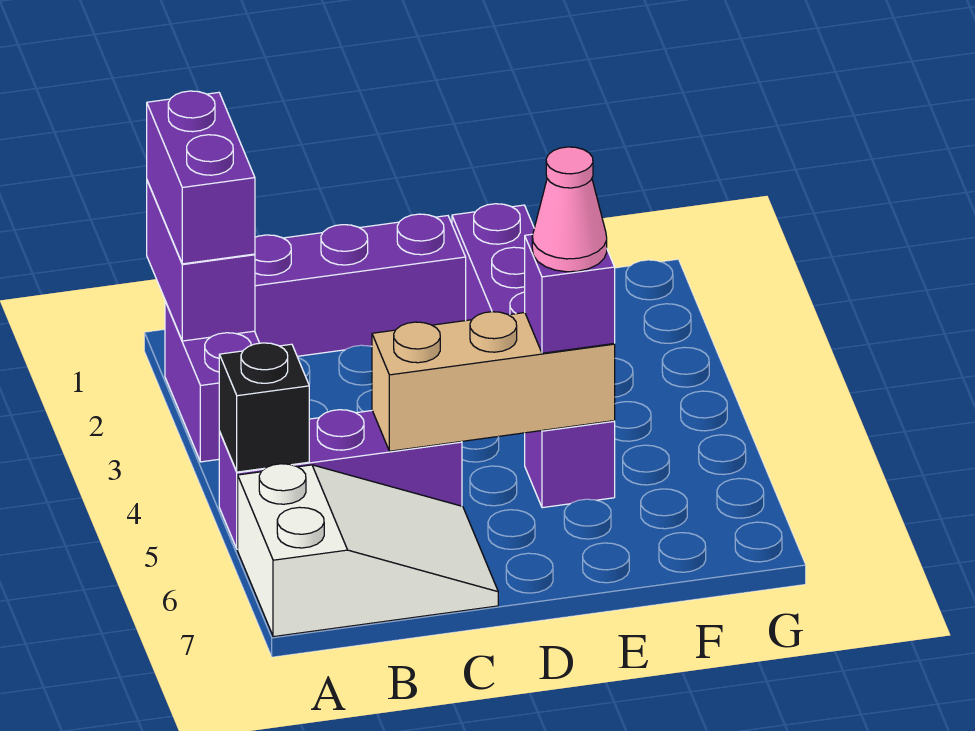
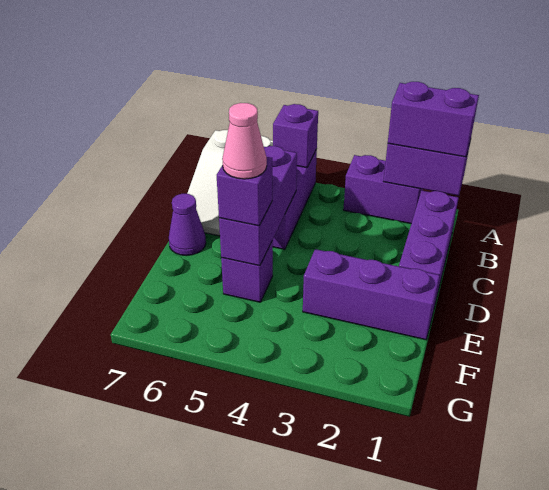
black brick A5 level 2 -> purple brick A5 level 2
tan brick C5:E5 level 2 -> purple brick C5:E5 level 2
none -> purple cone D7 level 1

